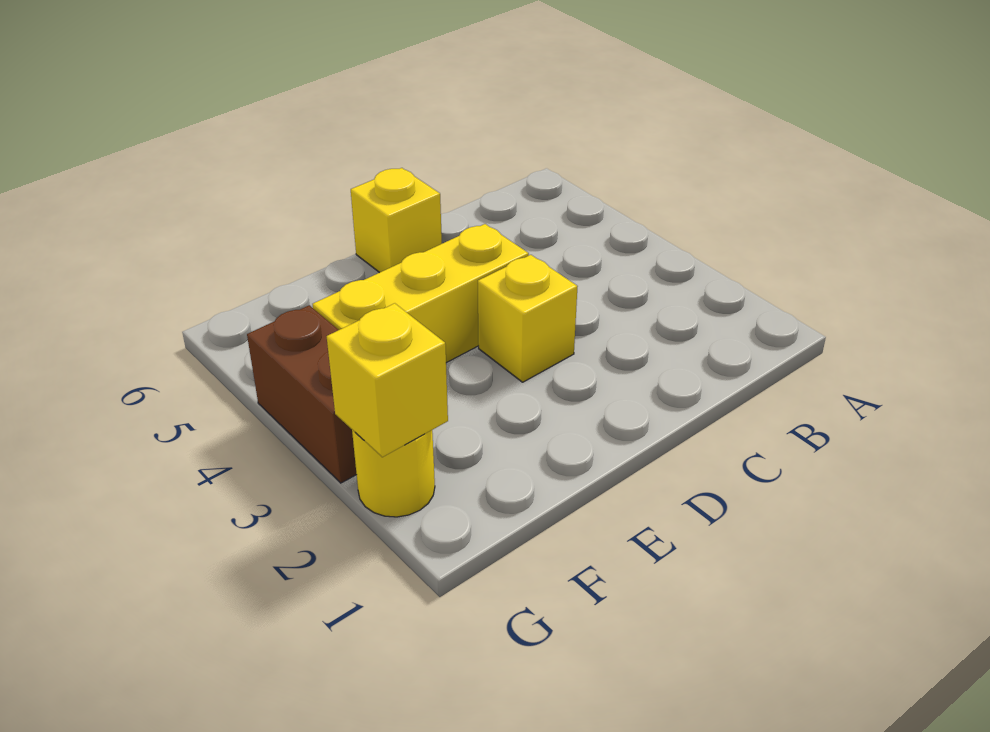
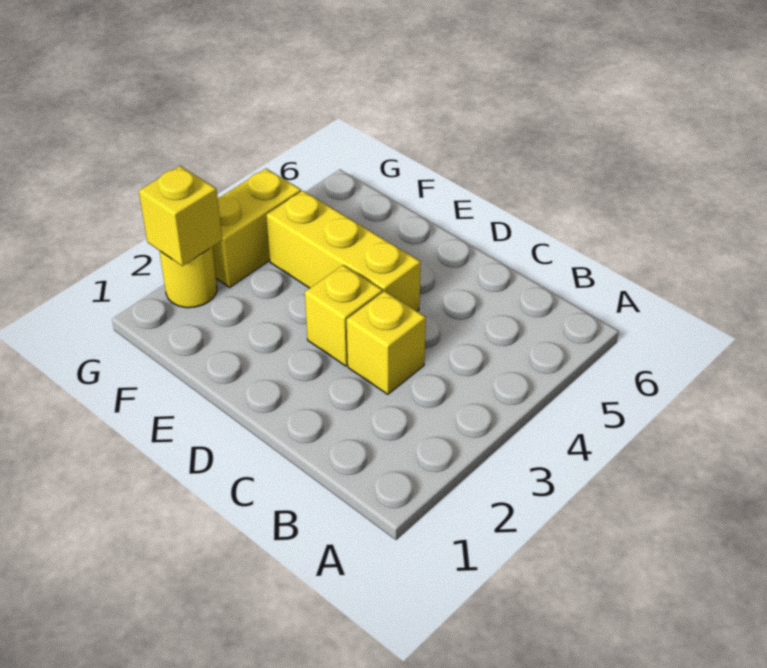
yellow brick D6 level 1 -> yellow brick C3 level 1
brown brick G3:G4 level 1 -> yellow brick G3:G4 level 1

